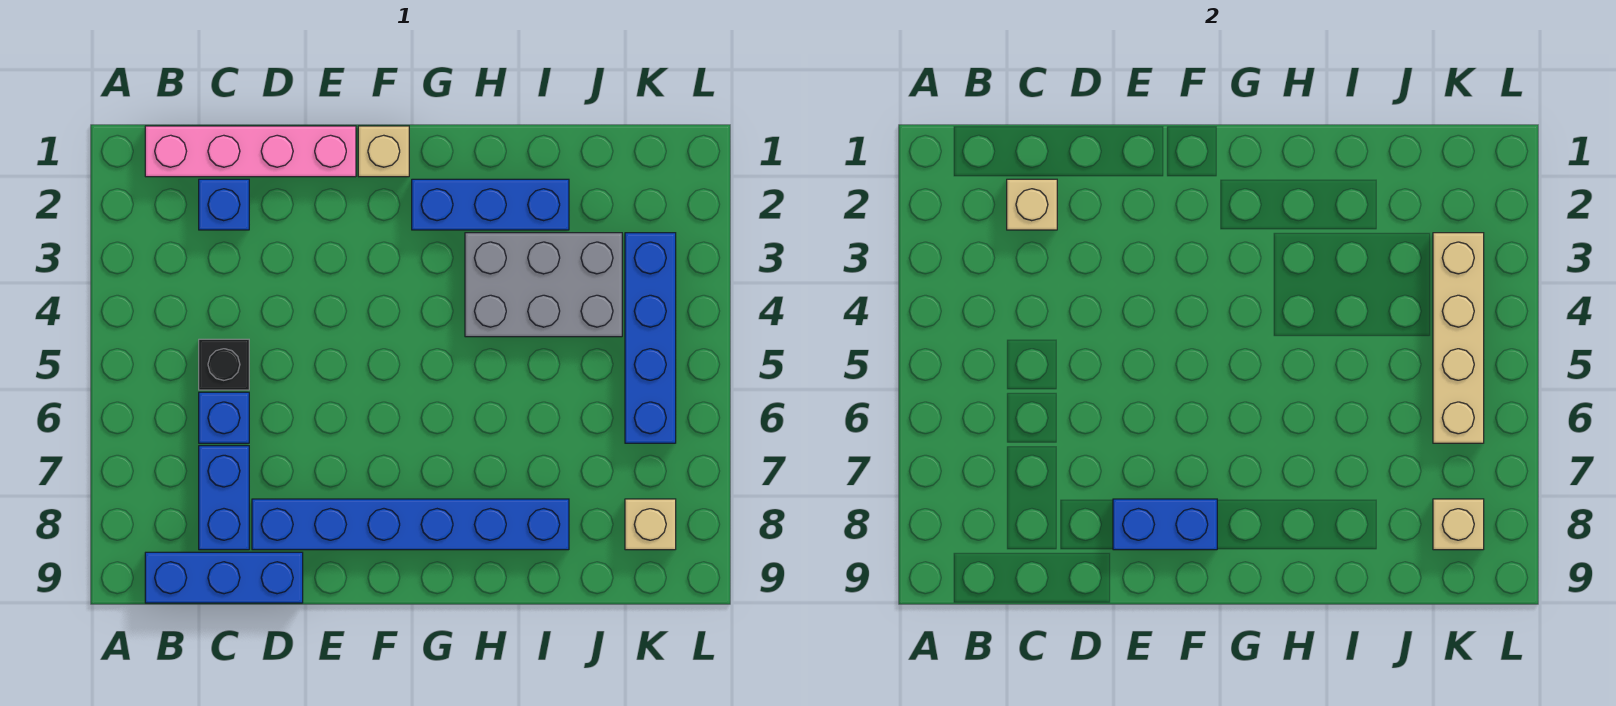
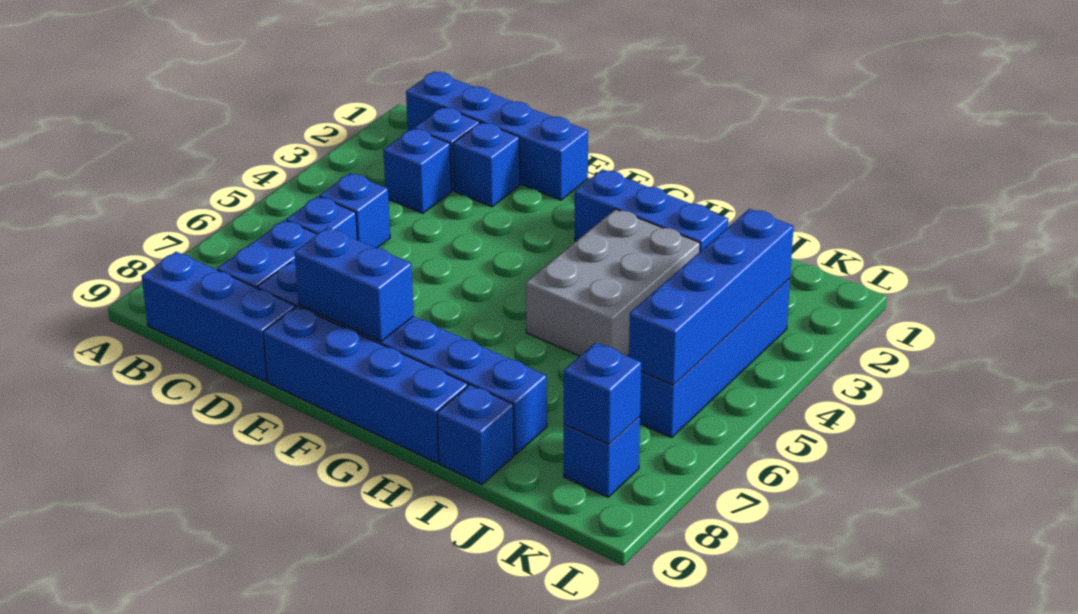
pink brick B1:E1 level 1 -> blue brick B1:E1 level 1
tan brick C2 level 2 -> none
none -> blue brick C3 level 1
black brick C5 level 1 -> blue brick C5 level 1
none -> blue brick D2 level 1
none -> blue brick E9:H9 level 1
tan brick F1 level 1 -> none
grey brick H3:J4 level 1 -> grey brick H3:I5 level 1
none -> blue brick I9 level 1
tan brick K3:K6 level 2 -> blue brick K3:K6 level 2
tan brick K8 level 1 -> blue brick K8 level 1
tan brick K8 level 2 -> blue brick K8 level 2

